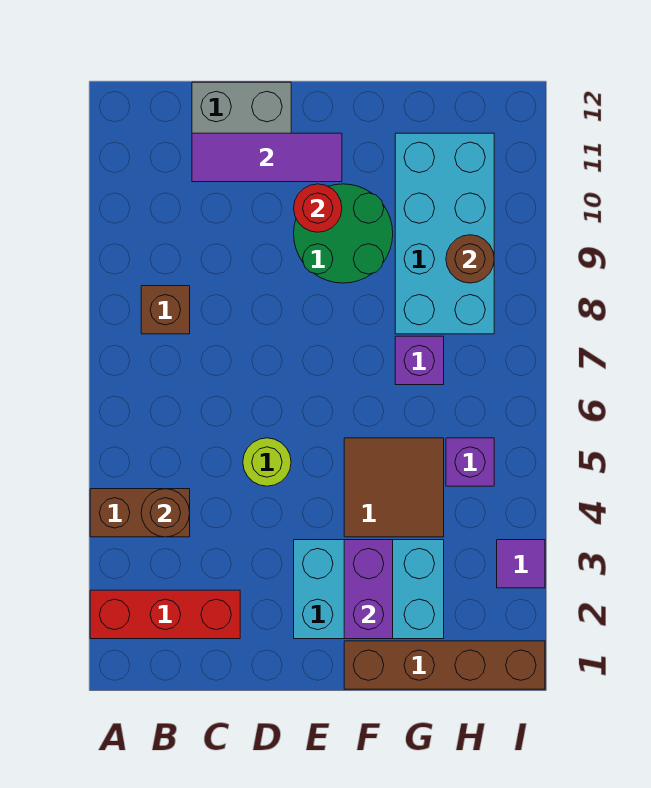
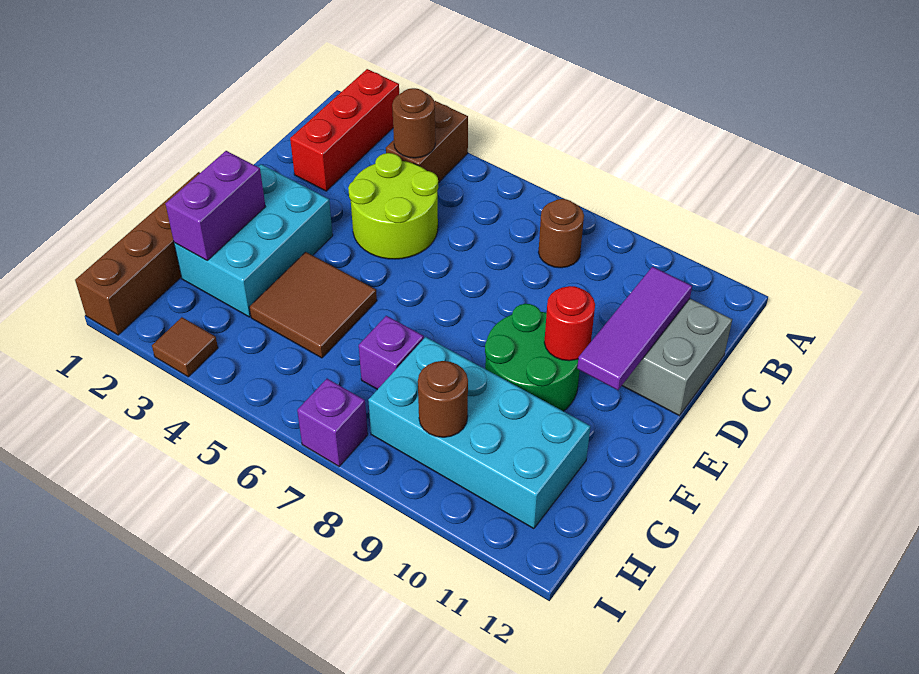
brown brick B8 level 1 -> brown round brick B8 level 1
lime round brick D5 level 1 -> lime round brick C4:D5 level 1
purple brick F2:F3 level 2 -> purple brick F2:G2 level 2
purple brick H5 level 1 -> purple brick I7 level 1
purple tile I3 level 1 -> brown tile I3 level 1

